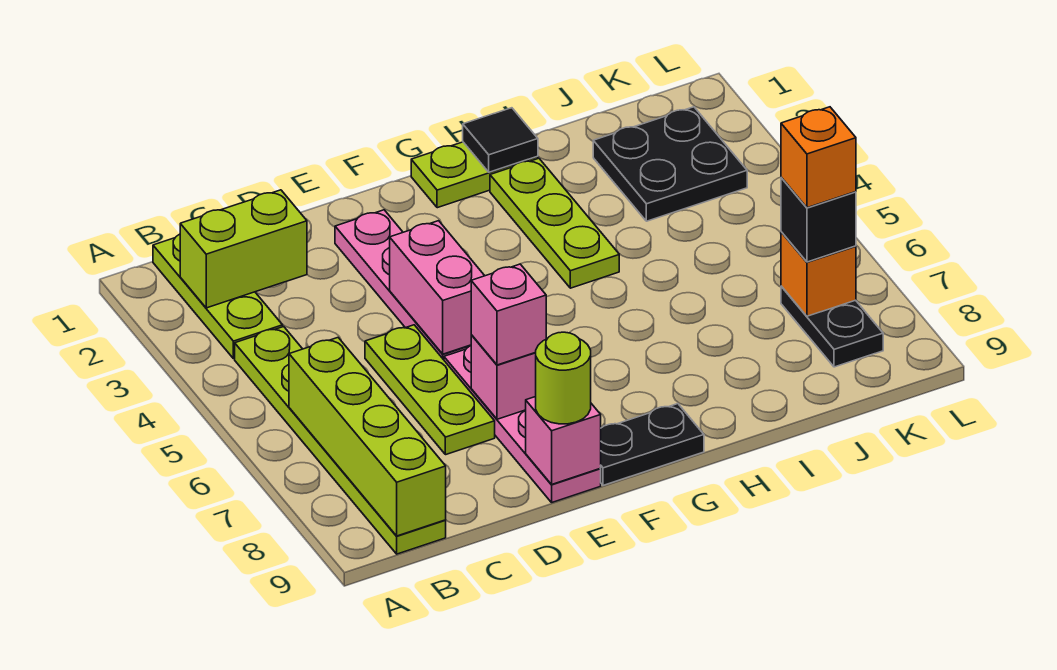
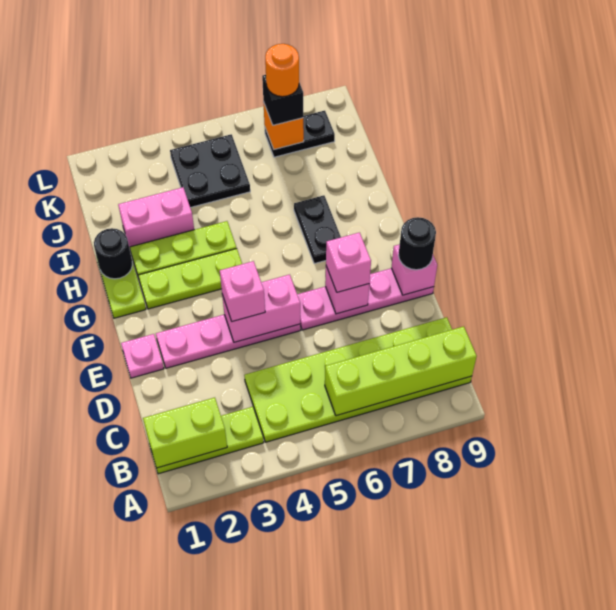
lime brick B2:C2 level 2 -> lime brick B1:B2 level 2
lime plate B4:B9 level 1 -> lime plate B4:C9 level 1
lime plate D5:D7 level 1 -> lime plate G2:G4 level 1
none -> pink plate E1 level 1
none -> pink brick E4 level 3
lime round brick E9 level 3 -> black round brick E9 level 3
black plate F9:G9 level 1 -> black plate G7:H7 level 1
black tile H1 level 2 -> black round brick H1 level 2
none -> pink brick I2:I3 level 1
black plate J2:K3 level 1 -> black plate J4:K5 level 1
orange brick K7 level 4 -> orange round brick K7 level 4

